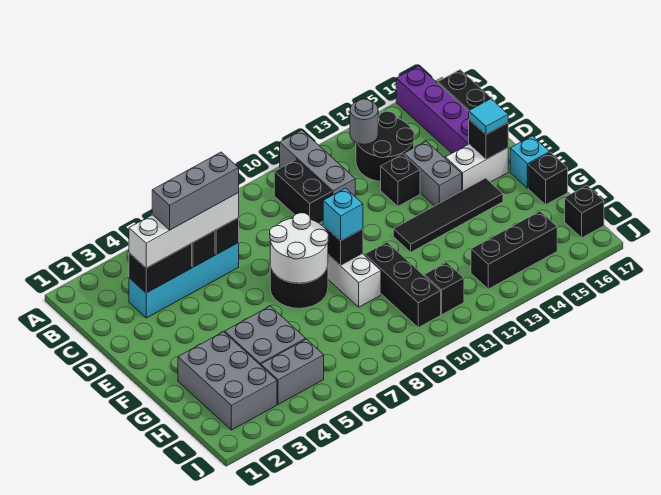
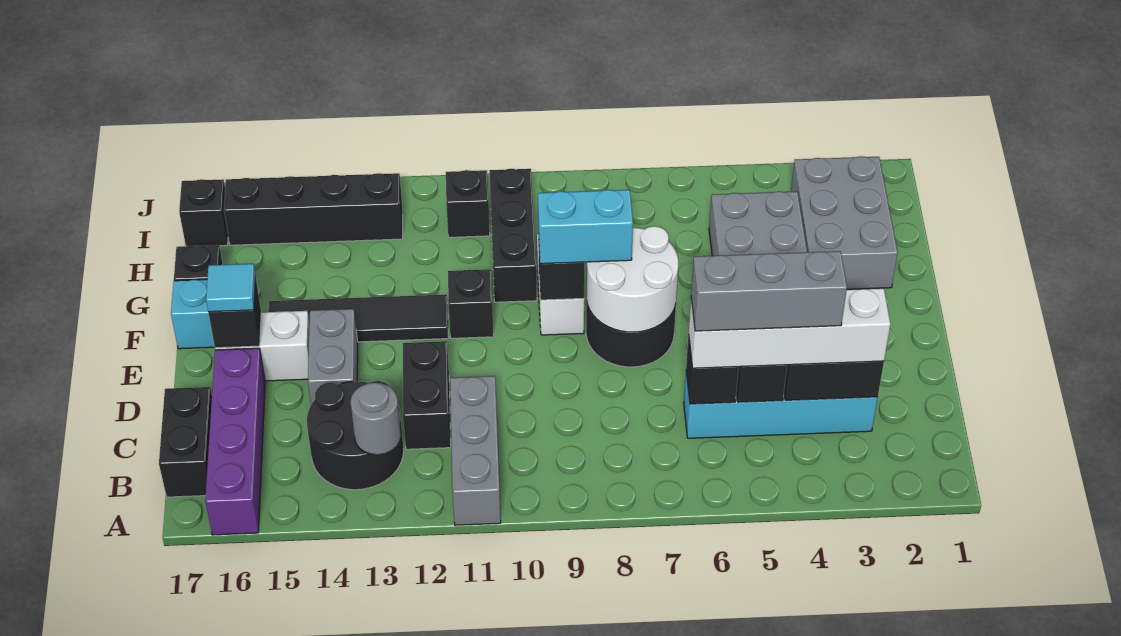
black brick B10:C10 level 1 -> black brick C12:D12 level 1
black brick D13 level 1 -> black brick F11 level 1
cyan brick F9 level 3 -> cyan brick F8:F9 level 3
grey brick I4:I5 level 1 -> none
black brick I13:I15 level 1 -> black brick I13:I16 level 1

